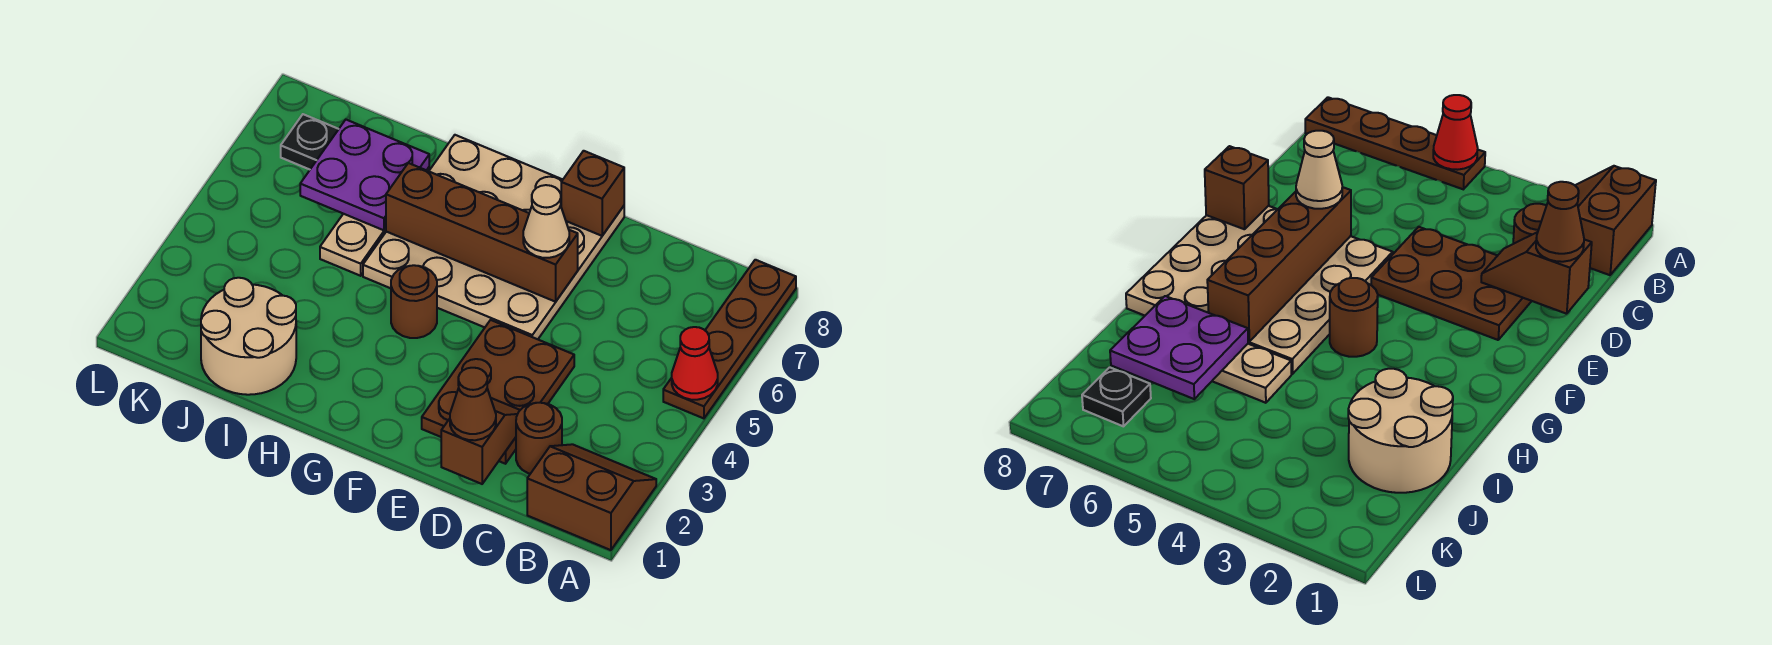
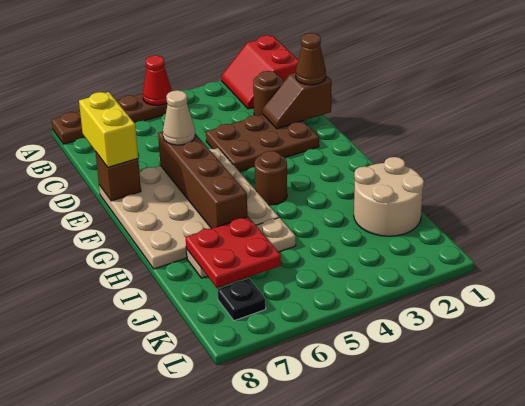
brown slope A1:B2 level 1 top 1 -> red slope A1:B2 level 1 top 1
none -> yellow brick D8:E8 level 3
purple plate I6:J7 level 2 -> red plate I6:J7 level 2

